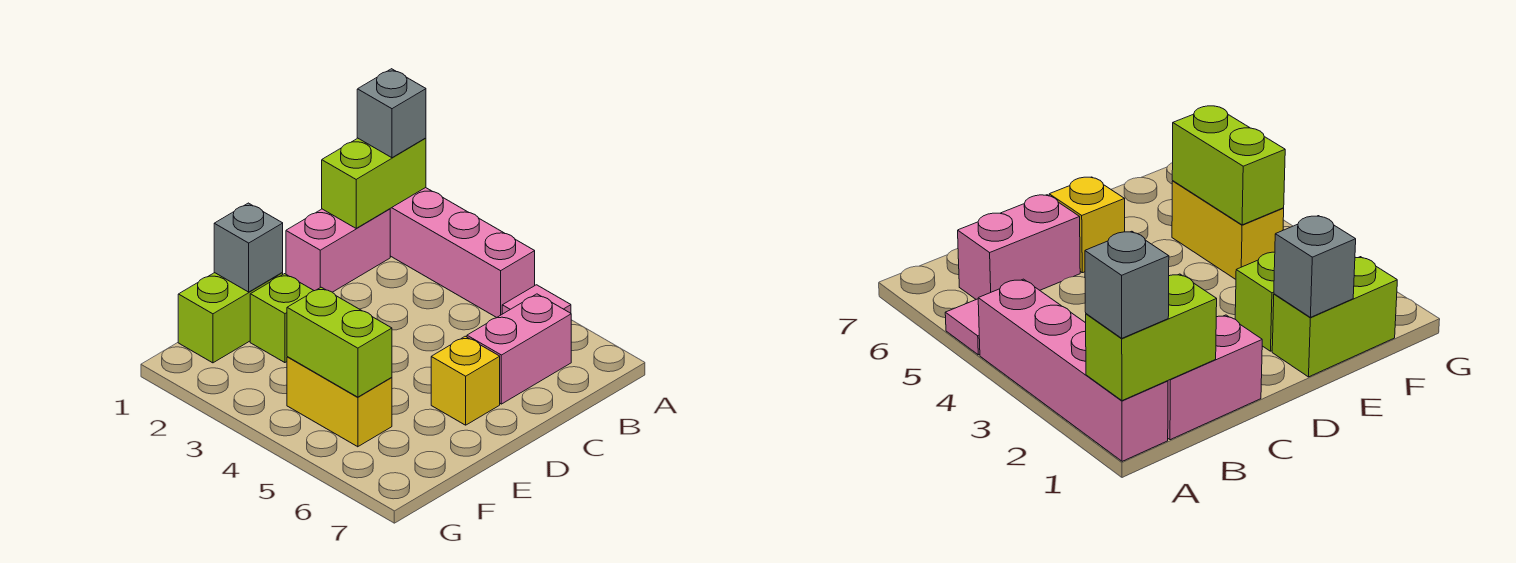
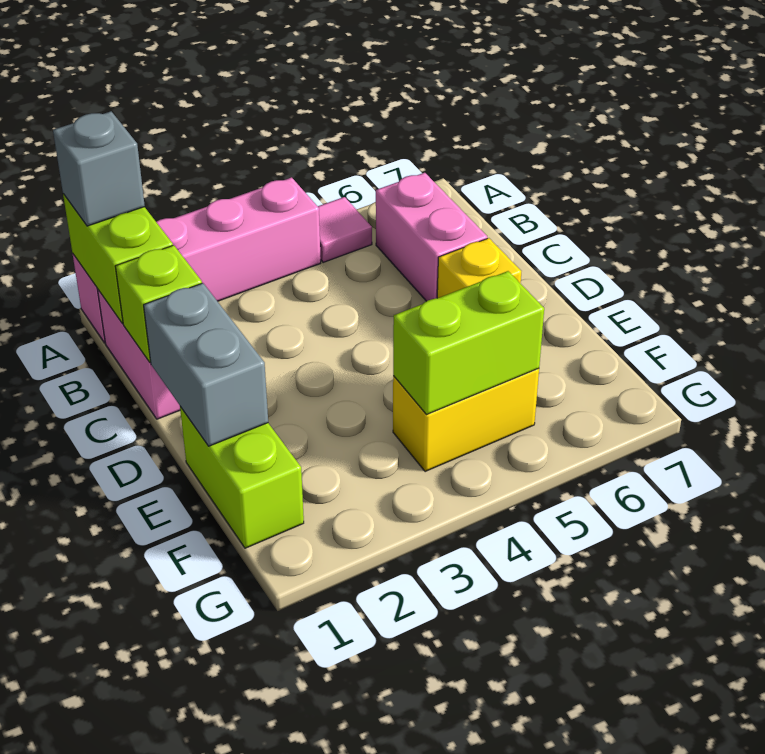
grey brick E1 level 2 -> grey brick D1:E1 level 2
lime brick E2 level 1 -> lime brick C1 level 2

